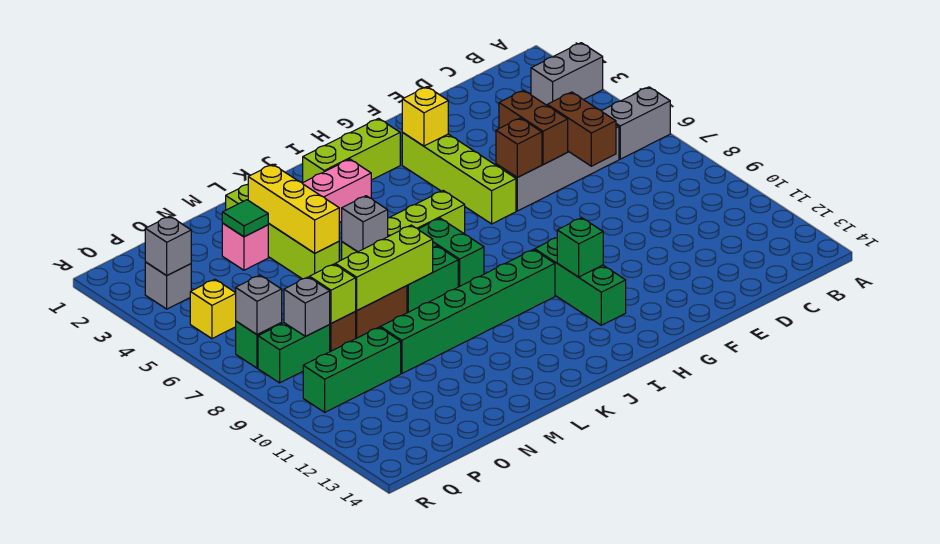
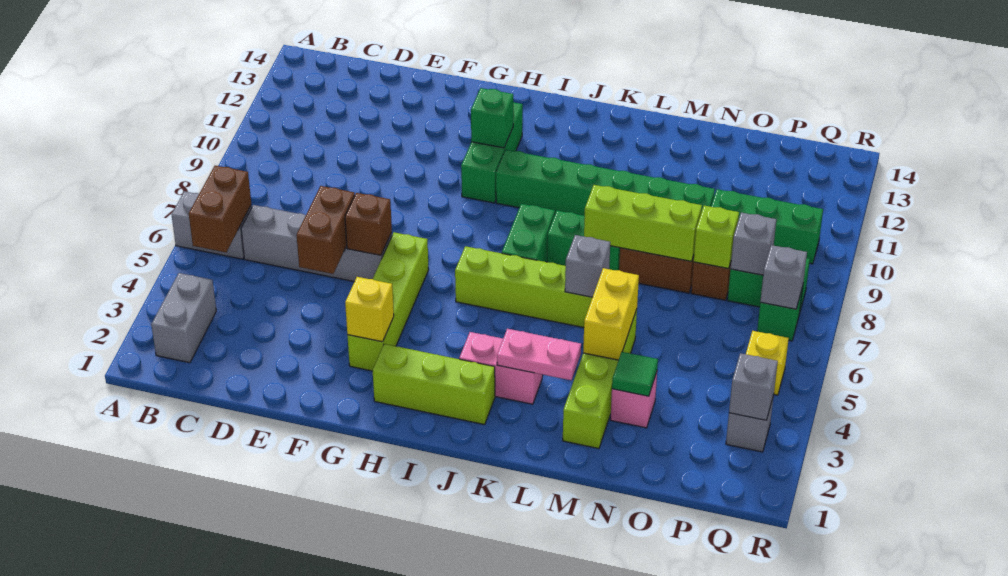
grey brick A3:B3 level 1 -> grey brick B2:B3 level 1
brown brick D6:D7 level 2 -> brown brick B5:B6 level 2
none -> pink plate K3:L3 level 2
yellow brick M3:M5 level 2 -> yellow brick M4:M5 level 2

